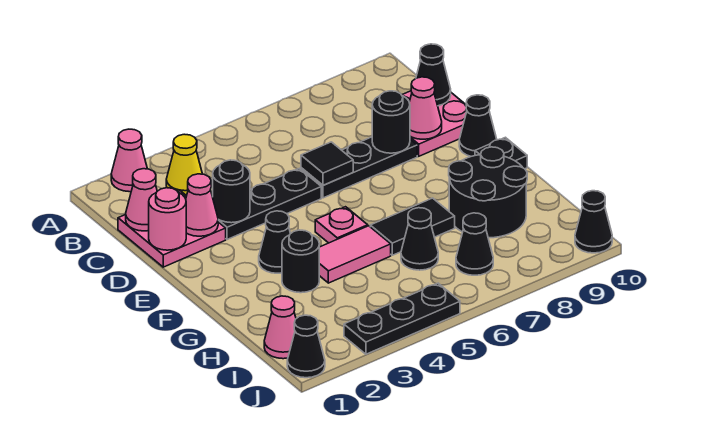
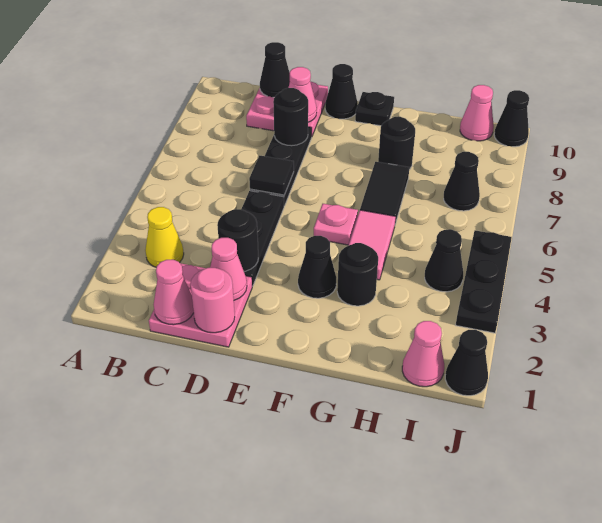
pink cone A2 level 1 -> pink cone I10 level 1
black round brick G8:H9 level 1 -> black round brick G8 level 1
black cone H6 level 1 -> black cone I4 level 1

